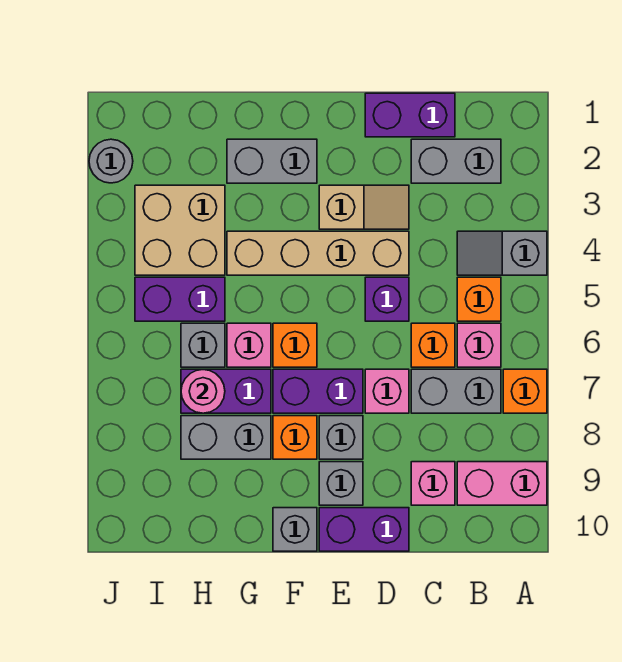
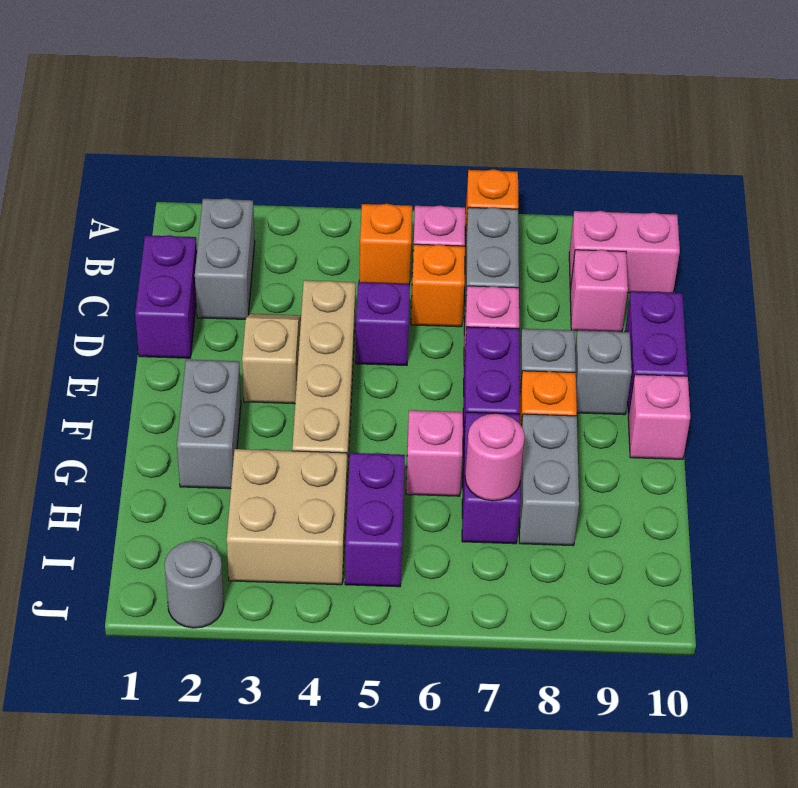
grey slope A4:B4 level 1 top A -> none
pink brick A9:B9 level 1 -> pink brick B9:B10 level 1
orange brick F6 level 1 -> none
grey brick F10 level 1 -> pink brick F10 level 1
grey brick H6 level 1 -> none

